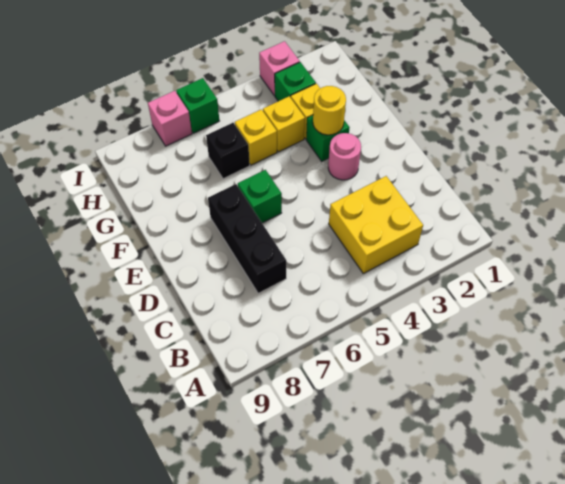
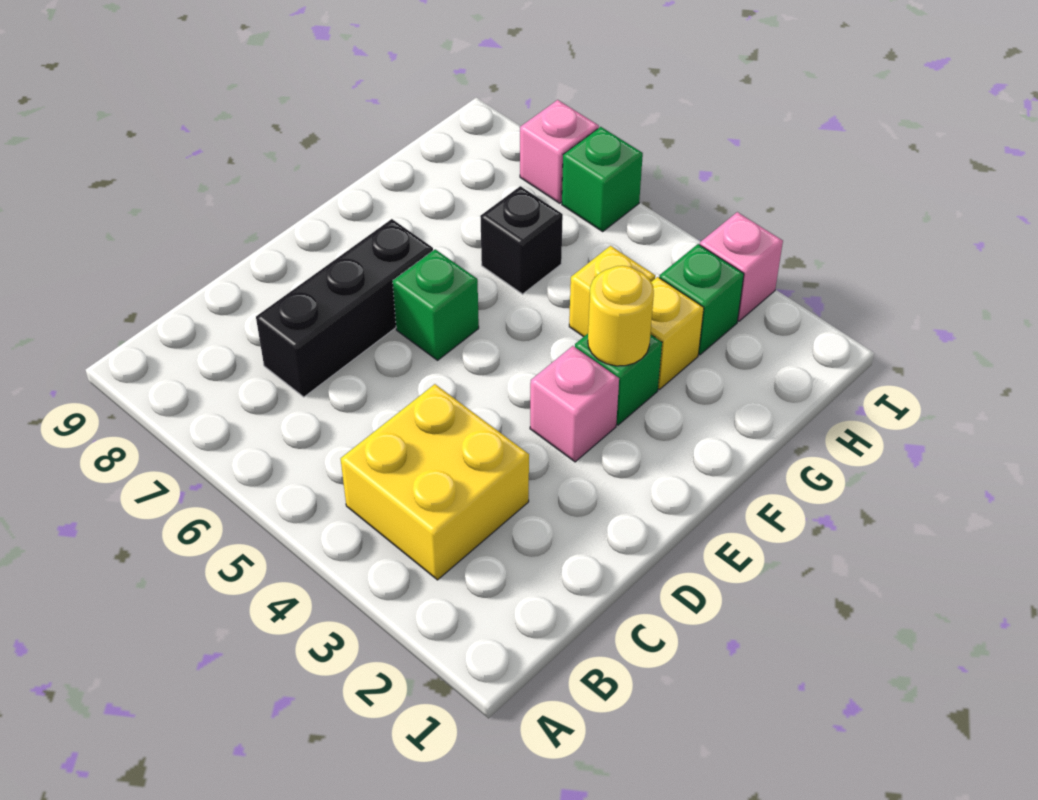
pink round brick E3 level 1 -> pink brick E3 level 1
yellow brick G5 level 1 -> none

